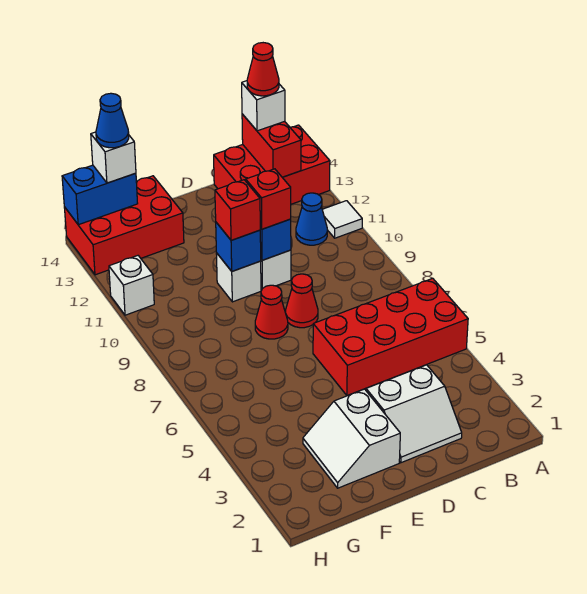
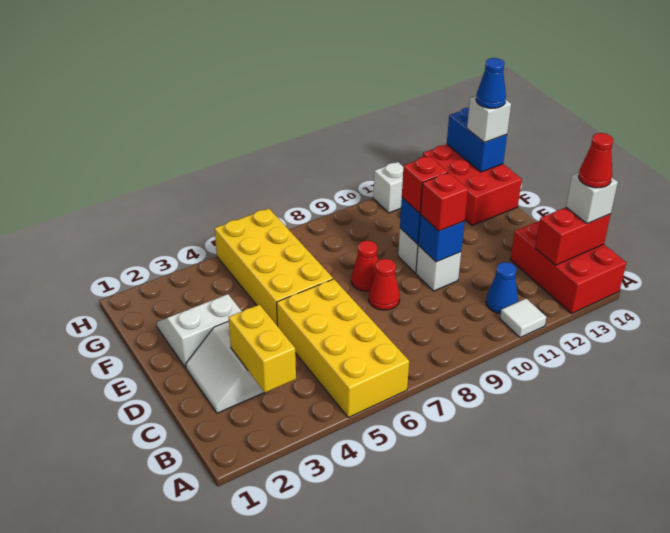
red brick A5:D6 level 1 -> yellow brick A5:D6 level 1
none -> yellow brick B3:C3 level 2
none -> yellow brick E5:H6 level 1

